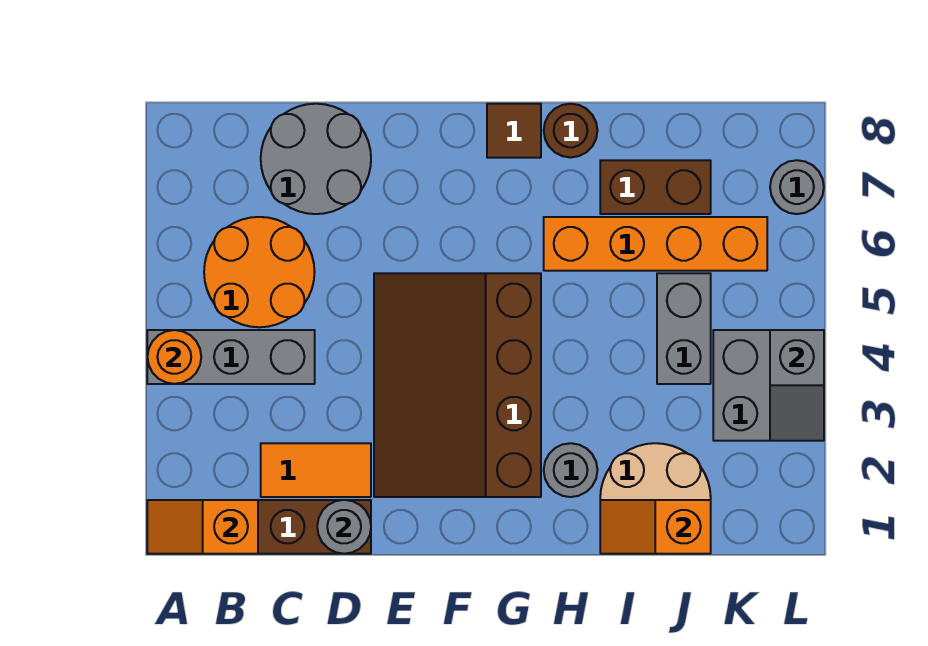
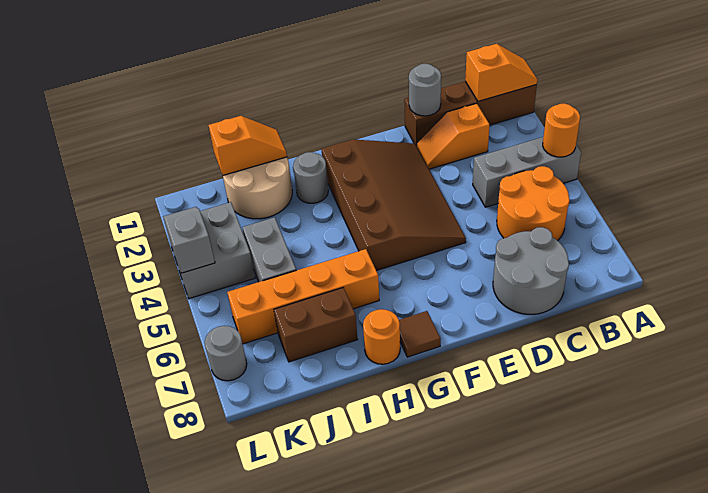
orange tile C2:D2 level 1 -> orange slope C2:D2 level 1 top C
brown round brick H8 level 1 -> orange round brick H8 level 1

